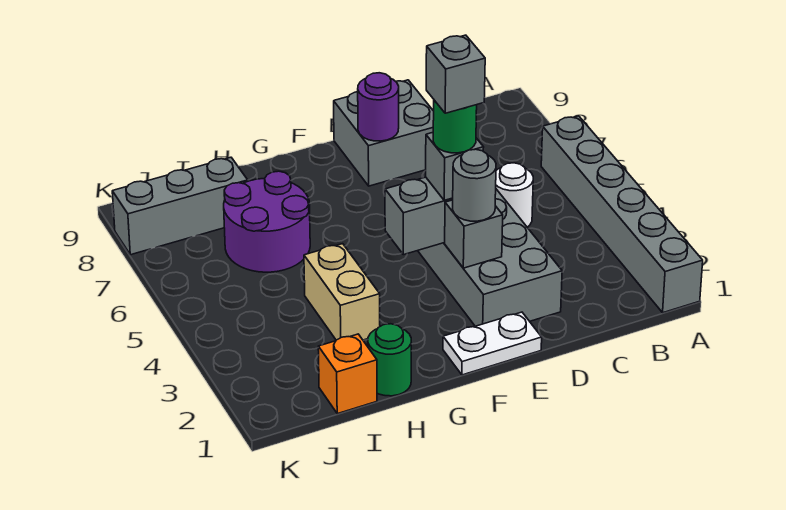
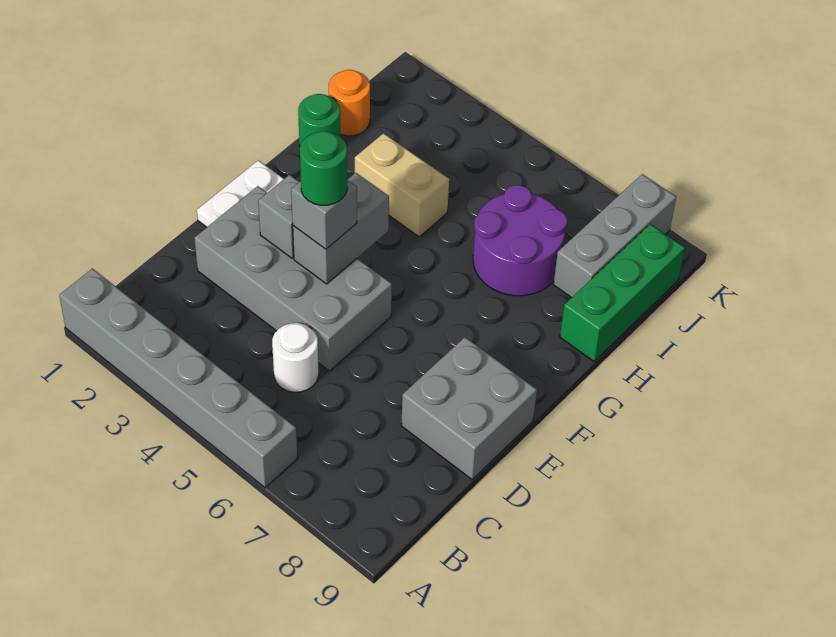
grey round brick E3 level 3 -> none
grey brick E4 level 5 -> none
purple round brick E8 level 2 -> none
none -> green brick H9:J9 level 1
orange brick I1 level 1 -> orange round brick I1 level 1

